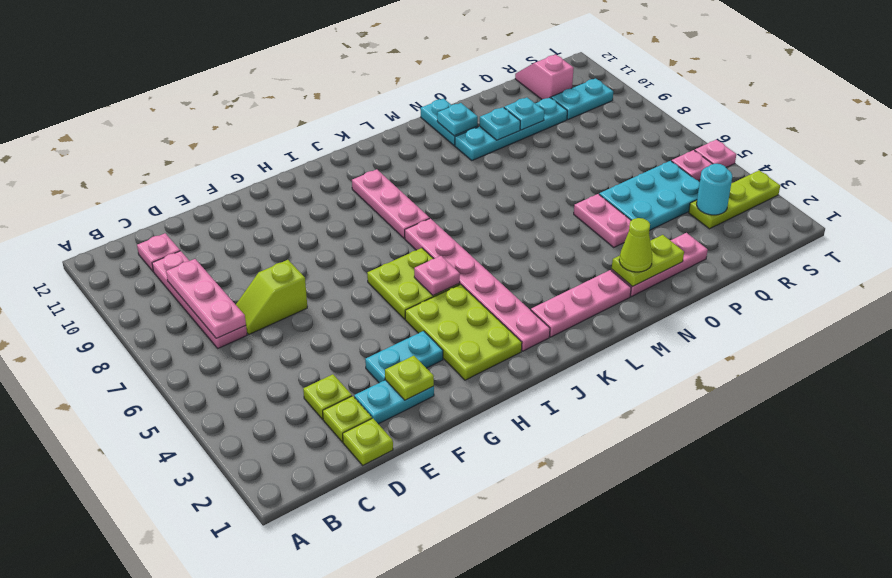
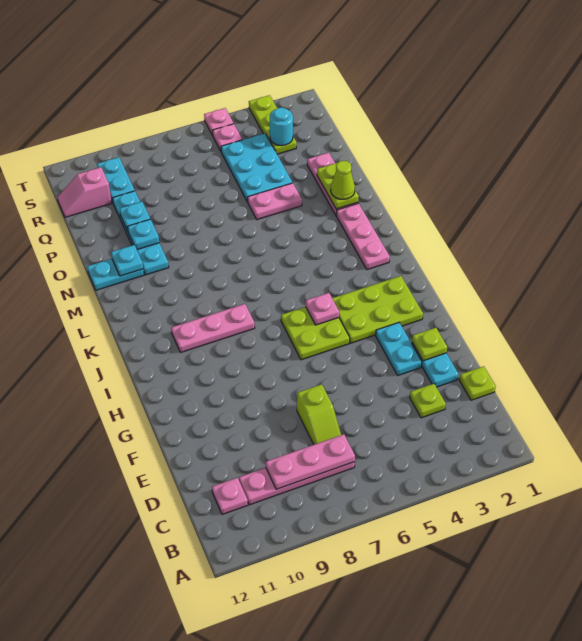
lime plate D2 level 1 -> none
pink plate J2:J7 level 1 -> none

